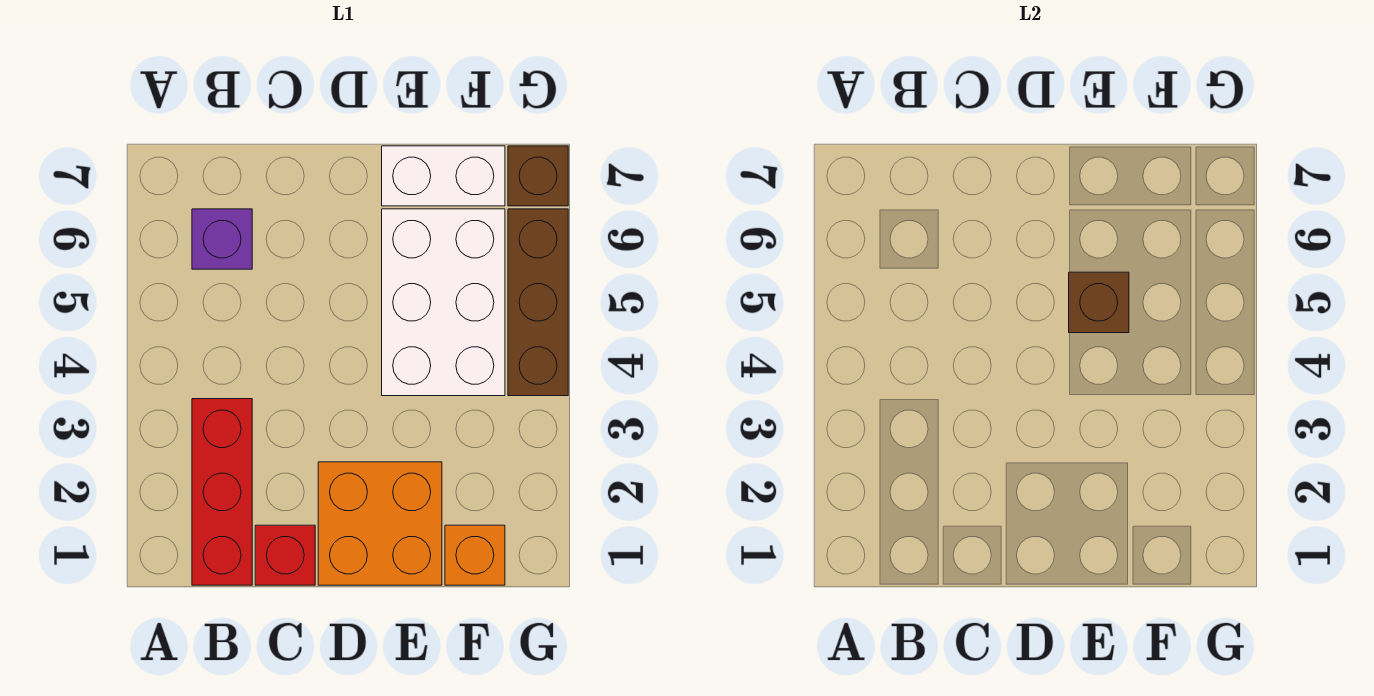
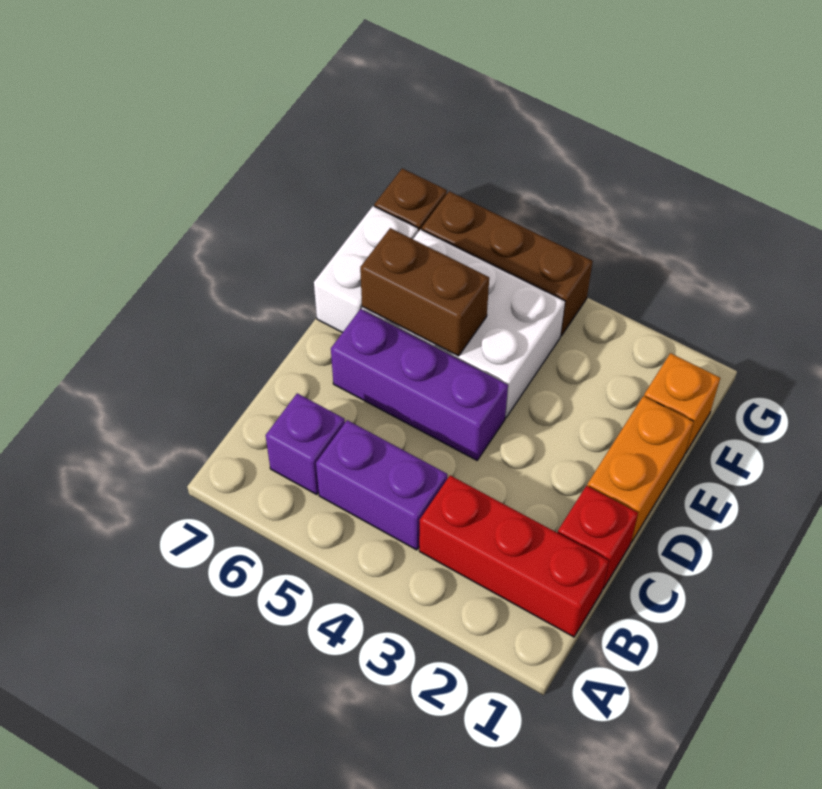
none -> purple brick B4:B5 level 1
orange brick D1:E2 level 1 -> orange brick D1:E1 level 1
none -> purple brick D4:D6 level 1
brown brick E5 level 2 -> brown brick E5:E6 level 2

